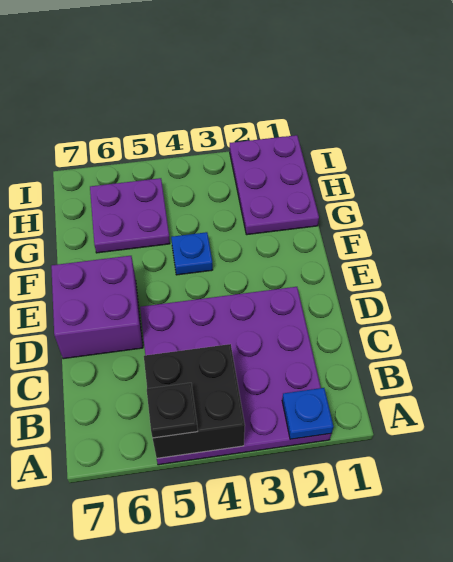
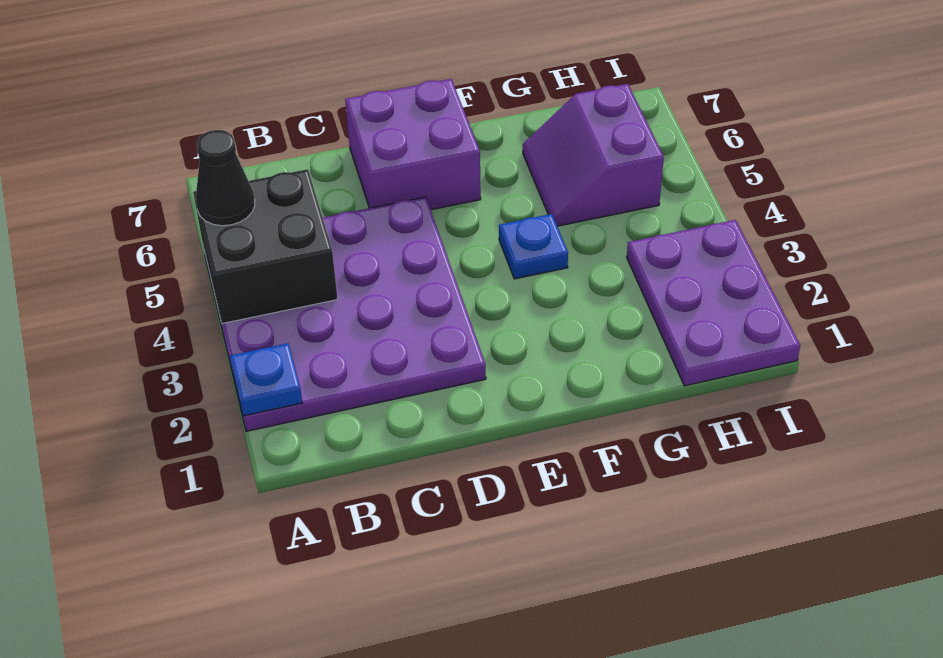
black plate A5 level 3 -> black cone A5 level 3
purple plate G1:I2 level 1 -> purple plate H1:I3 level 1
purple plate G5:H6 level 1 -> purple slope G5:H6 level 1 top H

